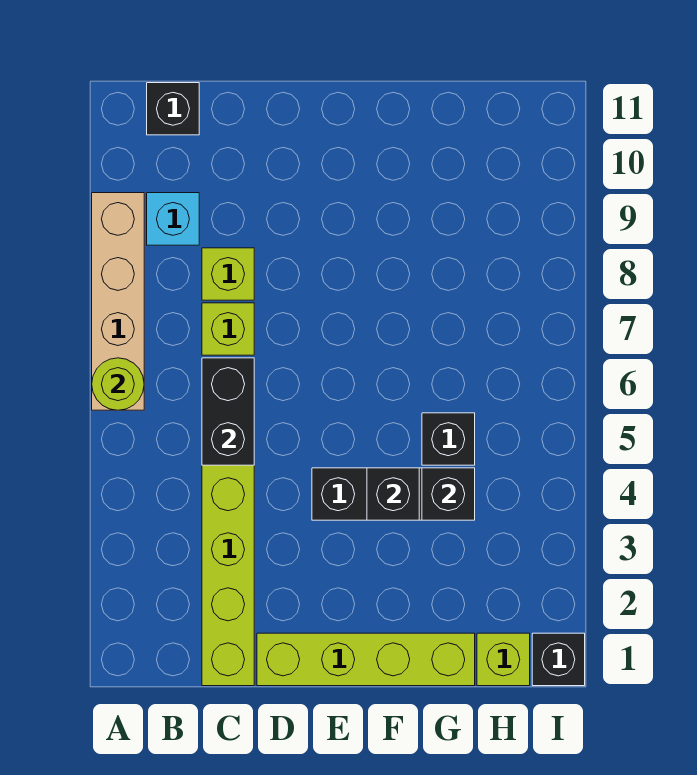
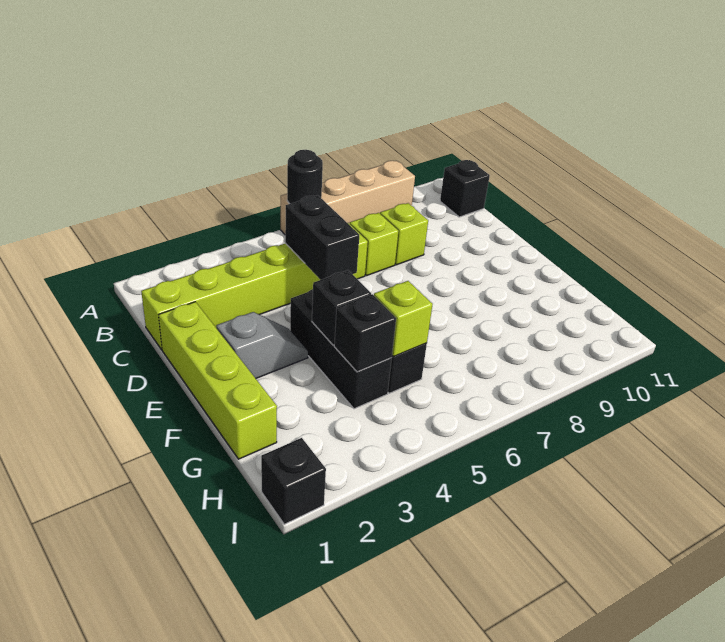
lime round brick A6 level 2 -> black round brick A6 level 2
cyan brick B9 level 1 -> none
black brick C5:C6 level 2 -> black brick C5:D5 level 2
none -> grey slope E2:E3 level 1 top 2
lime brick H1 level 1 -> lime brick G5 level 2

